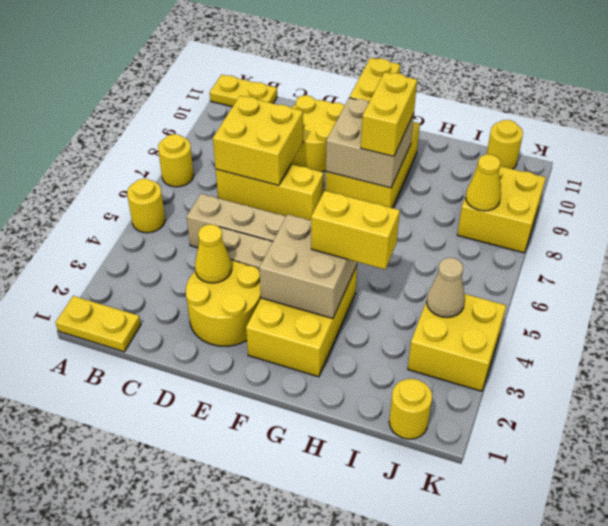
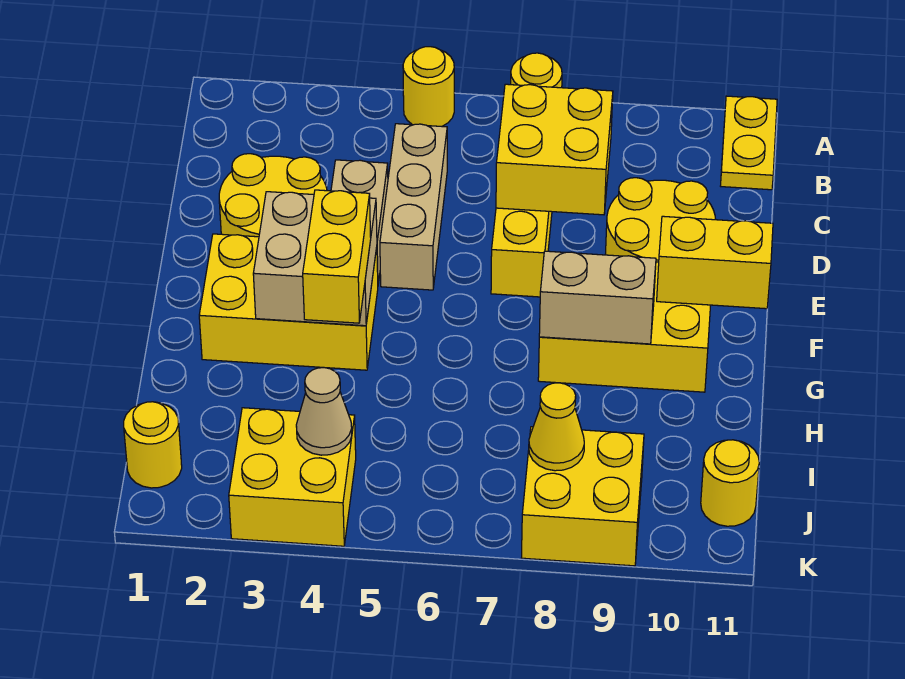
yellow plate A1:B1 level 1 -> none
yellow cone D3 level 2 -> none
tan brick F8:G9 level 2 -> tan brick G8:G9 level 2
yellow brick G8:G9 level 3 -> none

